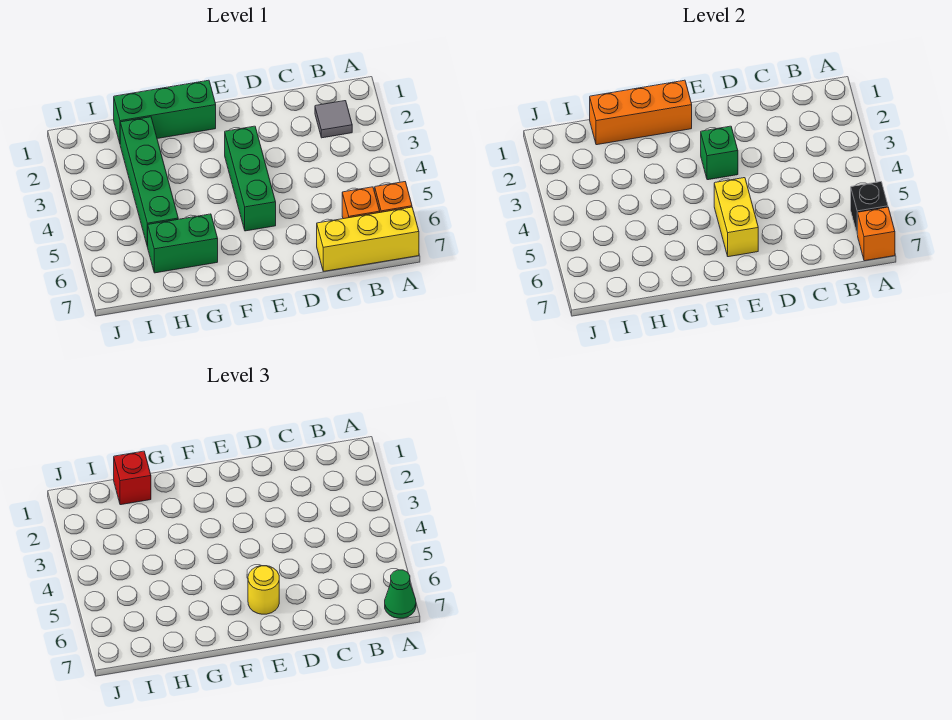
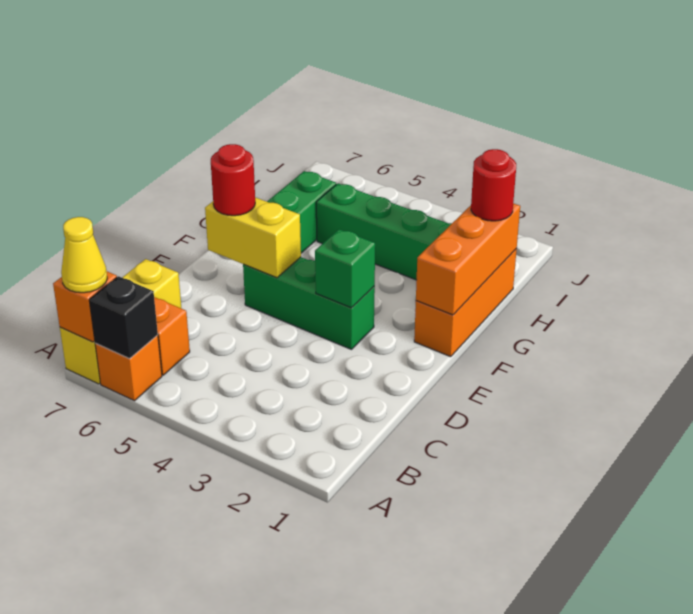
green cone A7 level 3 -> yellow cone A7 level 3
grey tile B2 level 1 -> none
yellow round brick E6 level 3 -> red round brick E6 level 3
green brick F1:H1 level 1 -> orange brick F1:H1 level 1
red brick H1 level 3 -> red round brick H1 level 3

